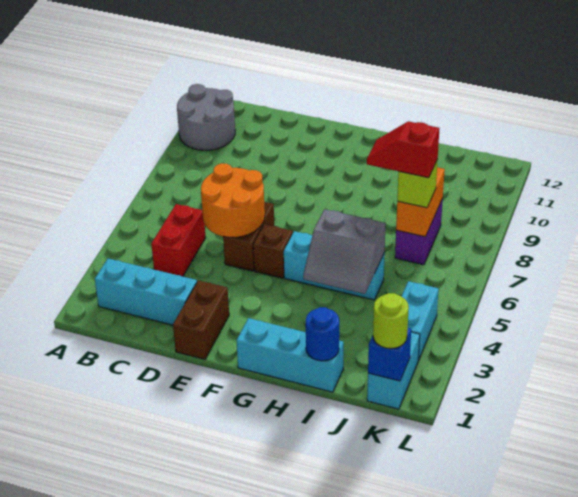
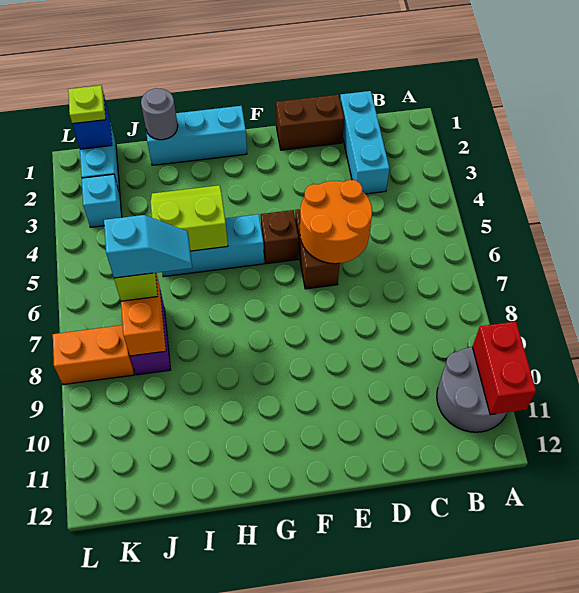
cyan brick B2:D2 level 1 -> cyan brick C1:C3 level 1
red brick C4:C5 level 1 -> red brick A10:A11 level 2
brown brick E1:E2 level 1 -> brown brick D1:E1 level 1
grey slope H4:I5 level 2 top 5 -> lime slope H4:I5 level 2 top 5
blue round brick I1 level 2 -> grey round brick I1 level 2
red slope I7:J7 level 4 top J -> cyan slope I7:J7 level 4 top J
lime round brick K1 level 3 -> lime plate K1 level 3
cyan brick K3:K4 level 1 -> cyan brick K3 level 1
none -> orange brick K8:L8 level 1

